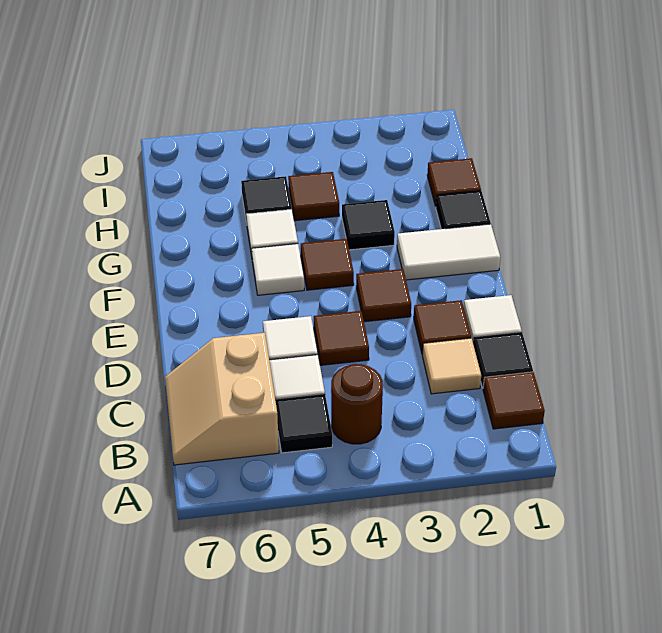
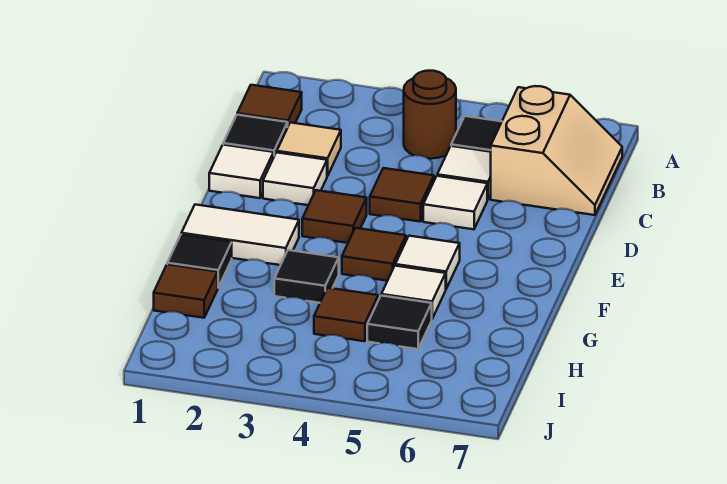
brown tile D2 level 1 -> white tile D2 level 1

